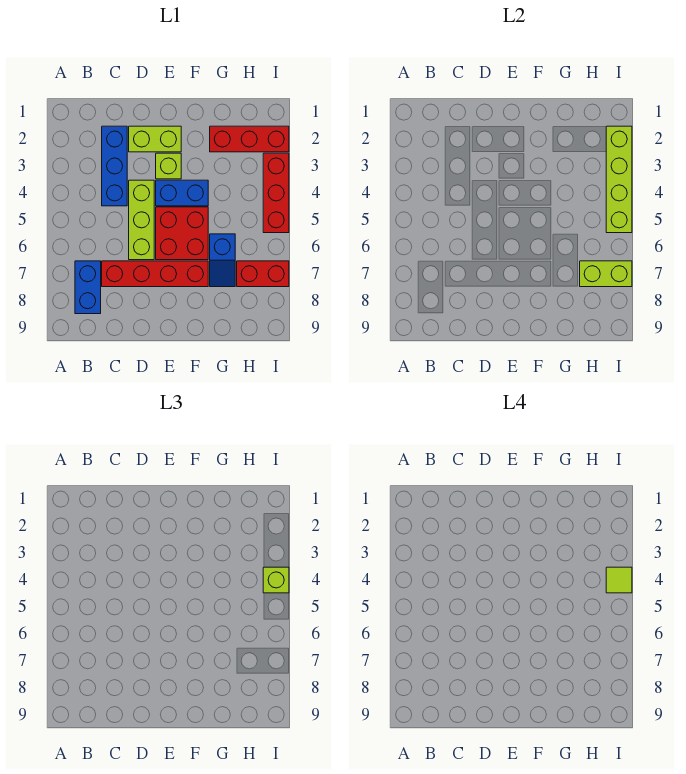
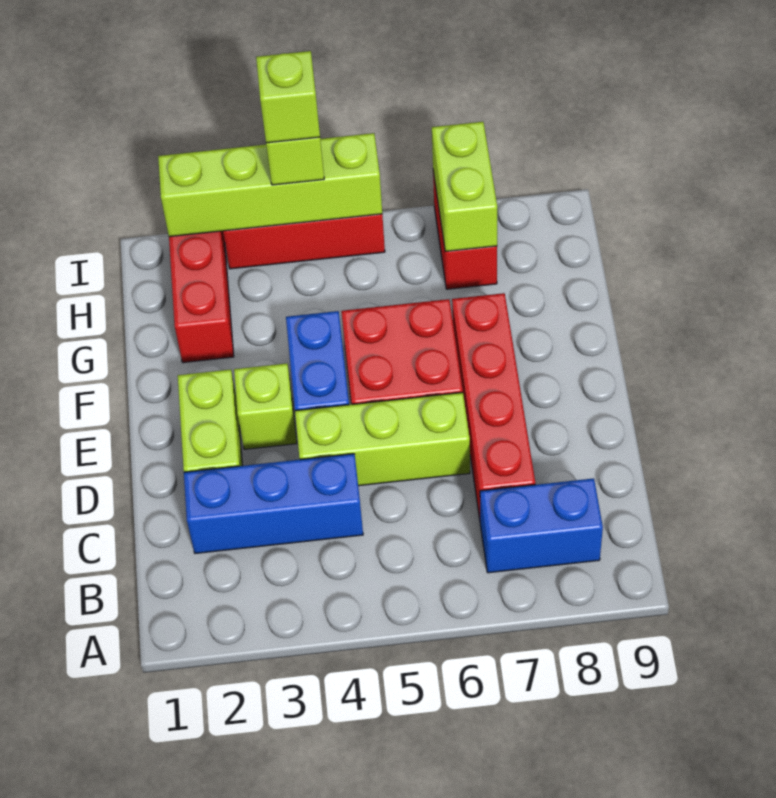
blue slope G6:G7 level 1 top 6 -> none
lime tile I4 level 4 -> lime brick I4 level 4

